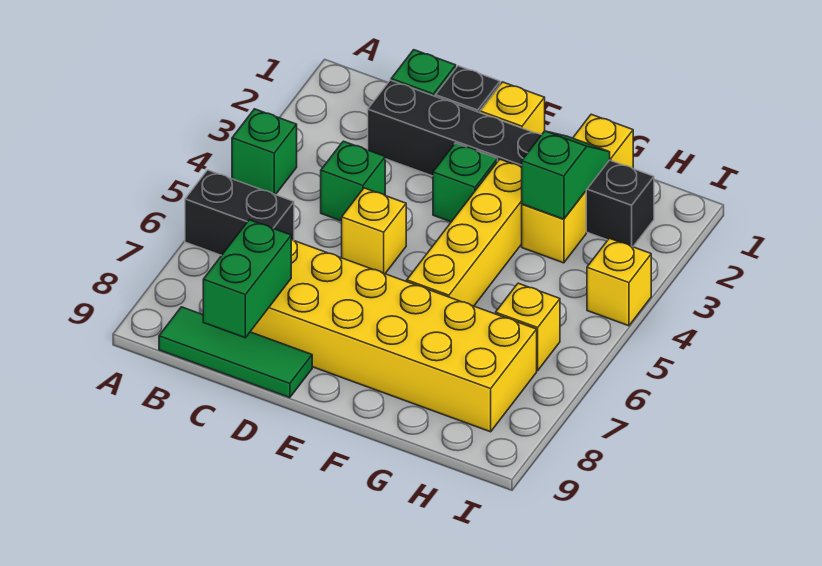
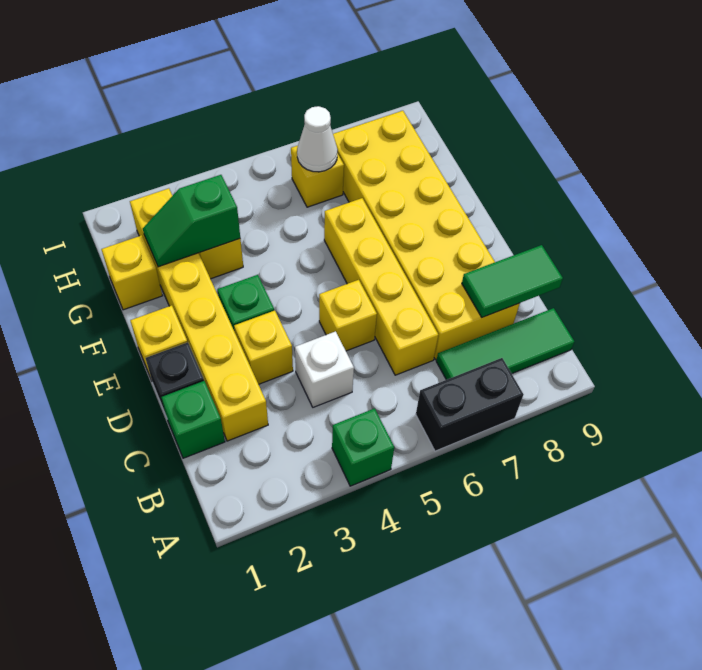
black brick A6:B6 level 1 -> black brick A6:A7 level 1
green tile B9:D9 level 1 -> green tile B7:B9 level 1
black brick C2:H2 level 1 -> yellow brick C2:H2 level 1
green brick C4 level 1 -> white brick C4 level 1
green brick C8:C9 level 2 -> green tile C8:C9 level 2
yellow brick F3:F6 level 1 -> yellow brick C6:F6 level 1
none -> white cone H6 level 2
yellow brick I4 level 1 -> yellow brick D3 level 1

